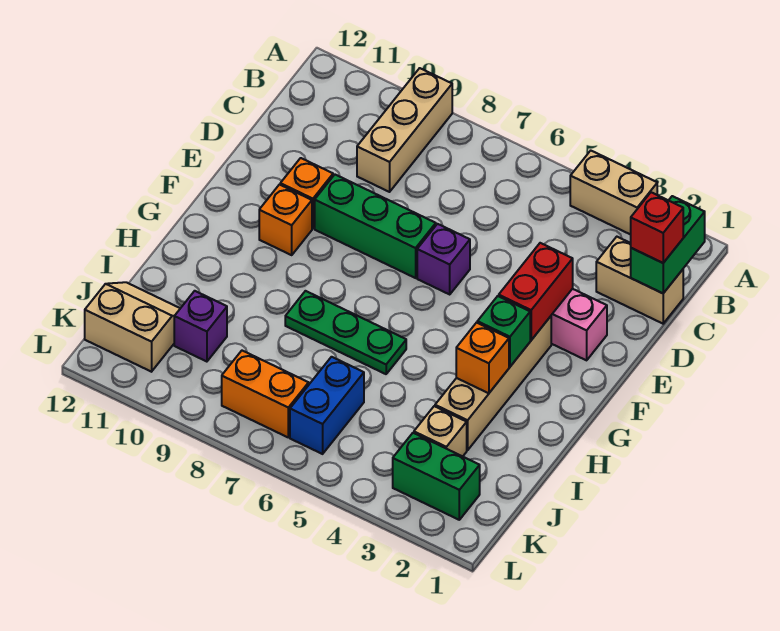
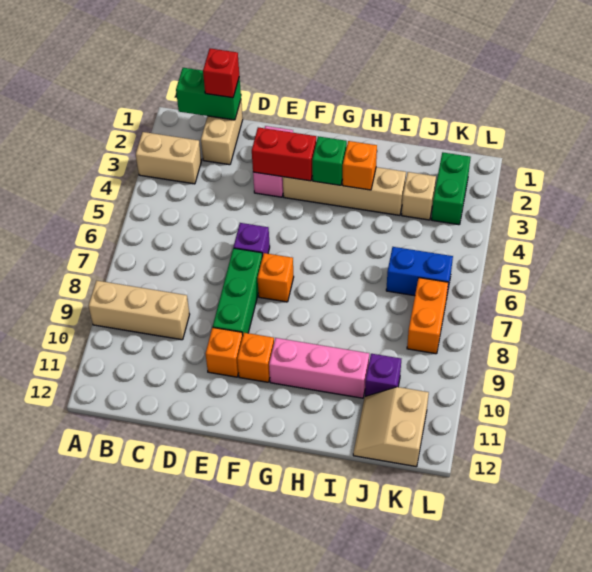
tan brick A3:A4 level 1 -> tan brick A3:B3 level 1
none -> orange brick F7 level 1
none -> pink brick G10:I10 level 1
green plate H6:H8 level 1 -> none

